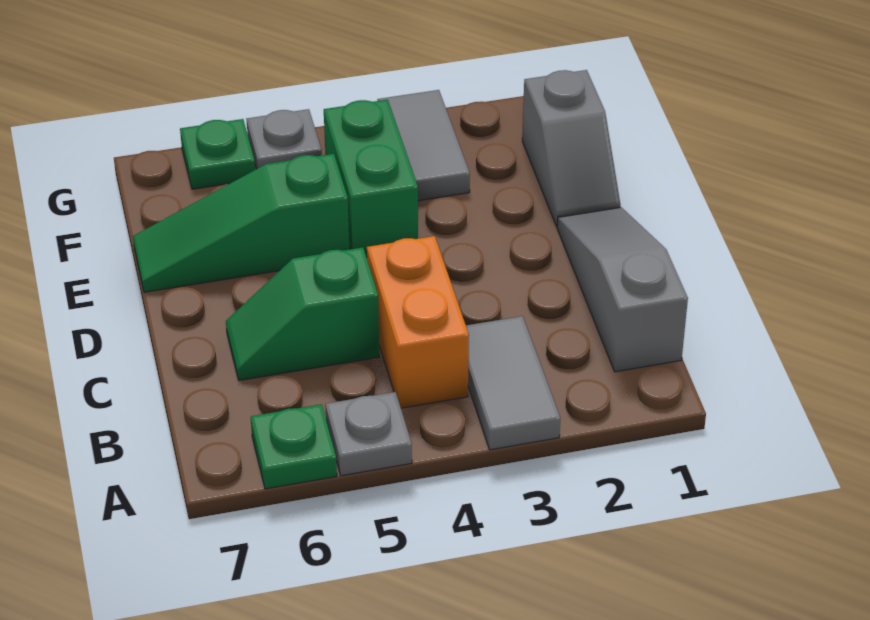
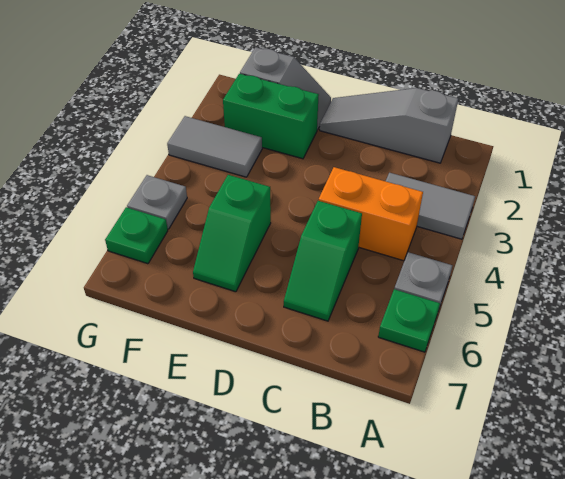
green brick E4:F4 level 1 -> green brick E2:F2 level 1
green slope E5:E7 level 1 top 5 -> green slope E5:E6 level 1 top 5

